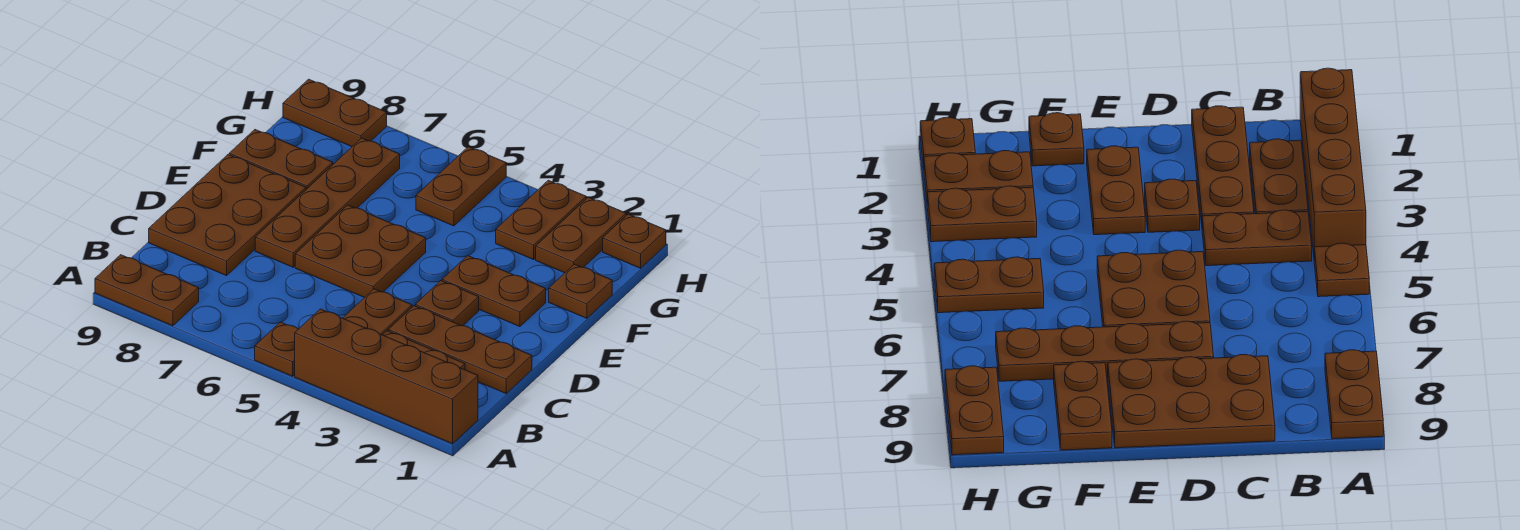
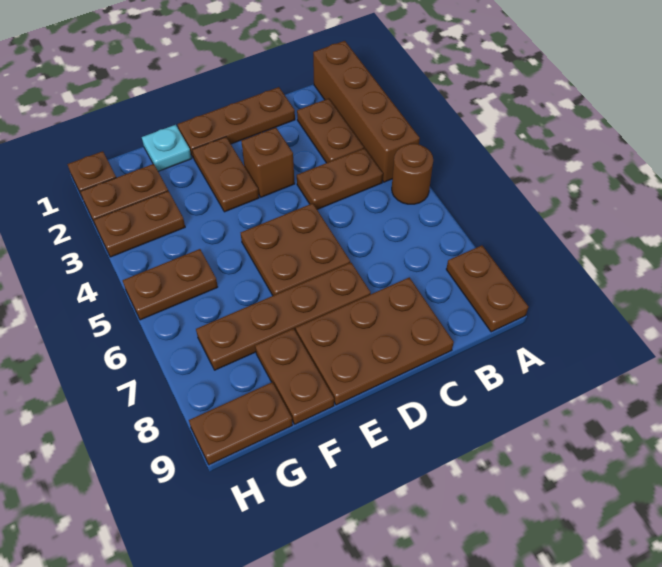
brown plate A5 level 1 -> brown round brick A5 level 1
brown plate C1:C3 level 1 -> brown plate C1:E1 level 1
brown plate D3 level 1 -> brown brick D3 level 1
brown plate F1 level 1 -> cyan plate F1 level 1
brown plate H8:H9 level 1 -> brown plate G9:H9 level 1

